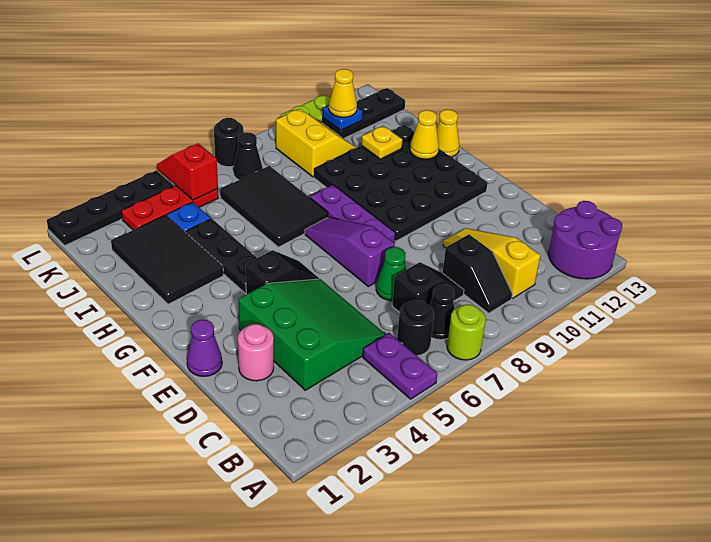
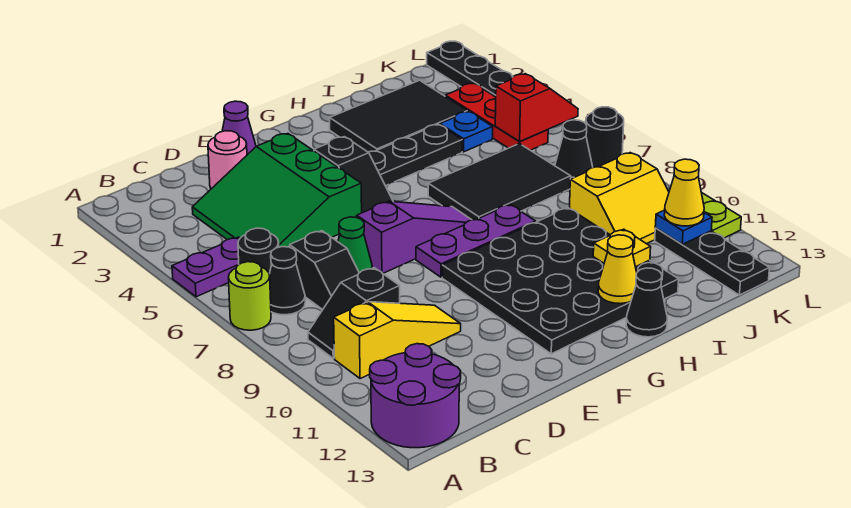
green slope C3:E5 level 1 top 3 -> green slope C3:E5 level 1 top E
yellow cone H13 level 1 -> black cone H13 level 1

